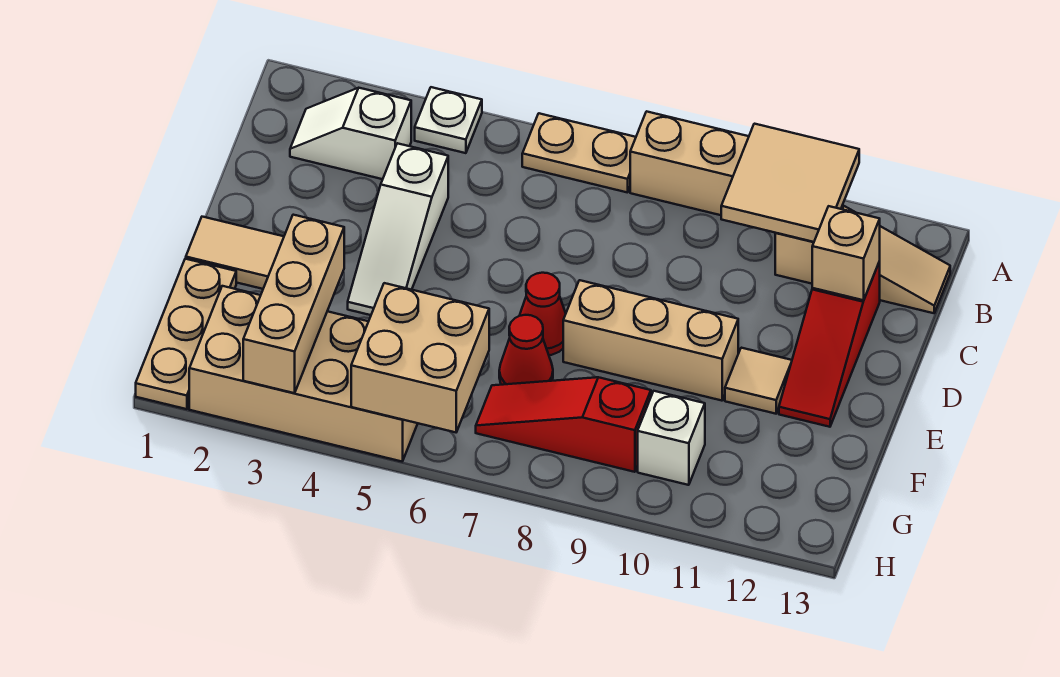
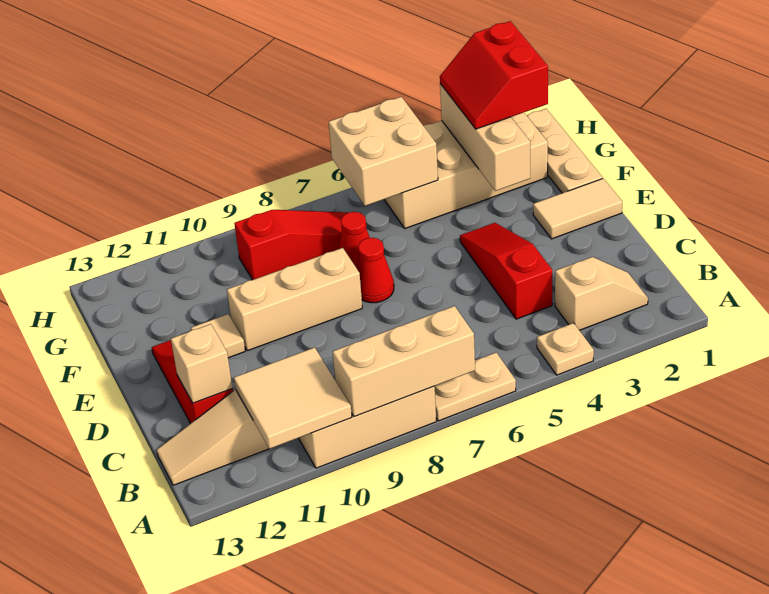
white plate A4 level 1 -> tan plate A4 level 1
none -> tan brick A7:A9 level 2
white slope B2:B3 level 1 top 3 -> tan slope B2:B3 level 1 top 3
white slope C4:E4 level 1 top C -> red slope C4:E4 level 1 top C
none -> red slope G2:H3 level 3 top 2
white brick G10 level 1 -> none

